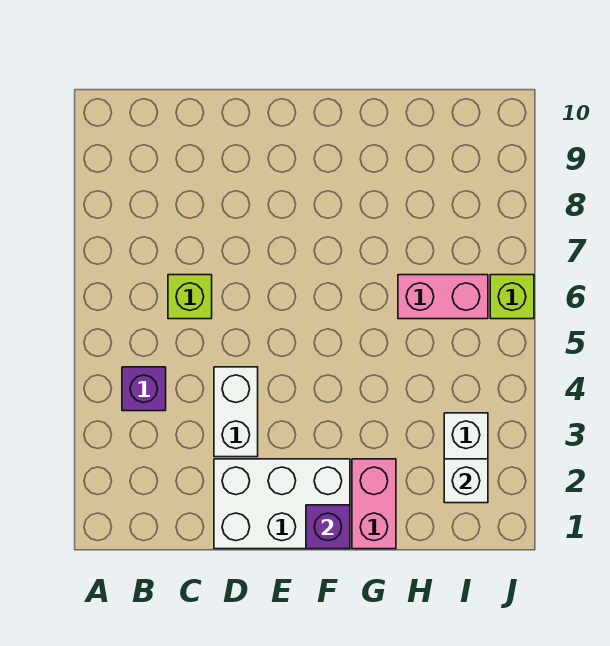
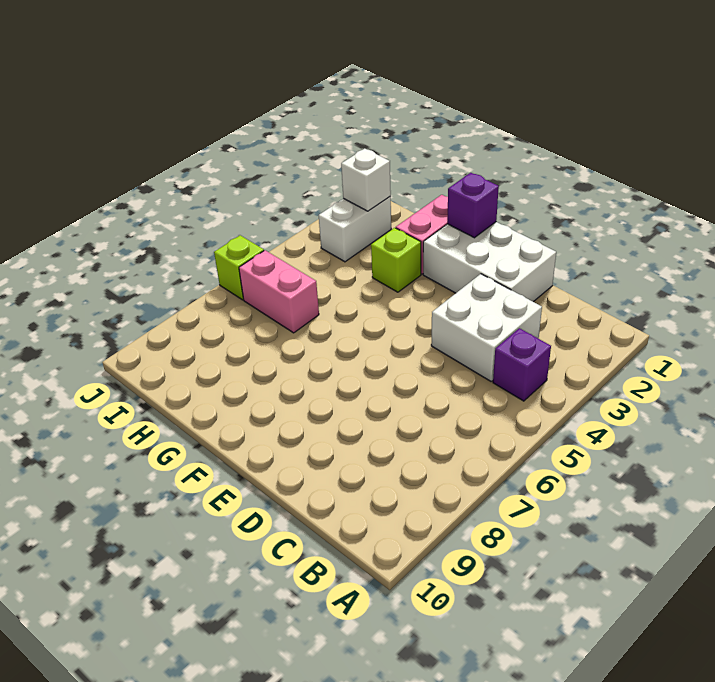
lime brick C6 level 1 -> lime brick G3 level 1
white brick D3:D4 level 1 -> white brick C3:D4 level 1

